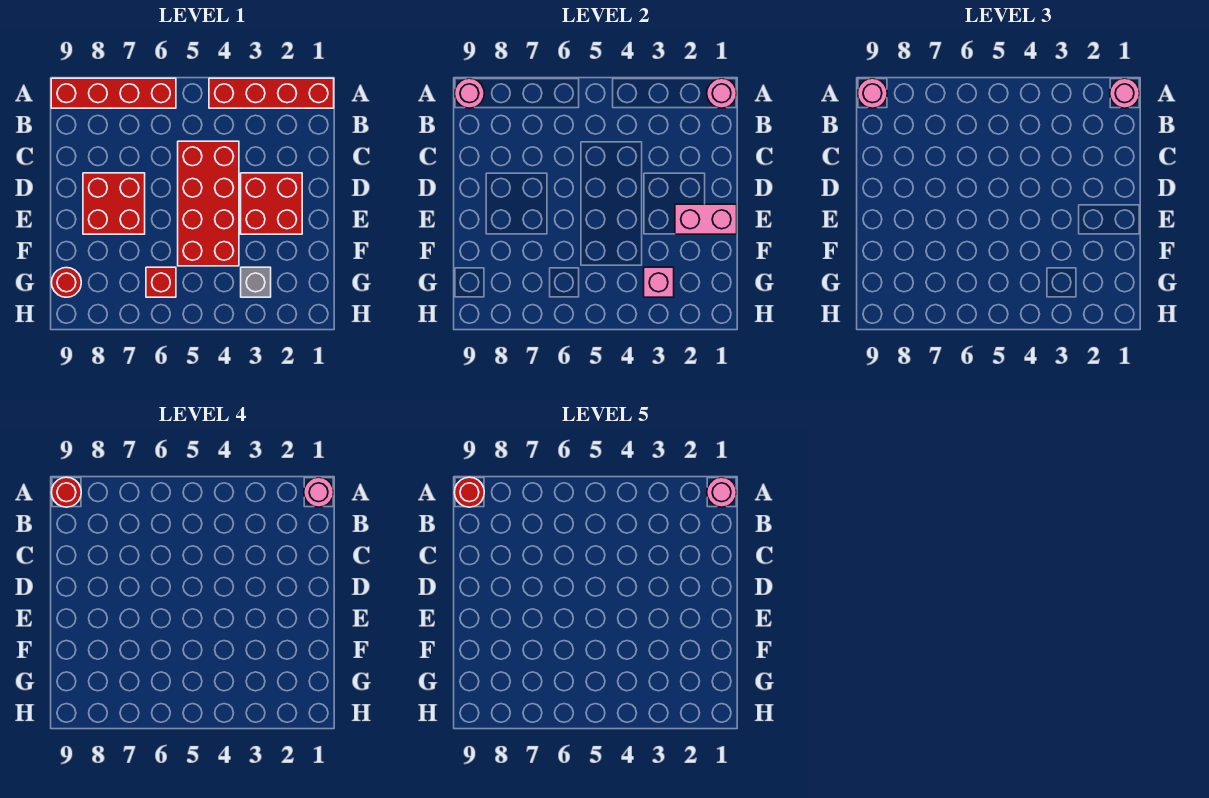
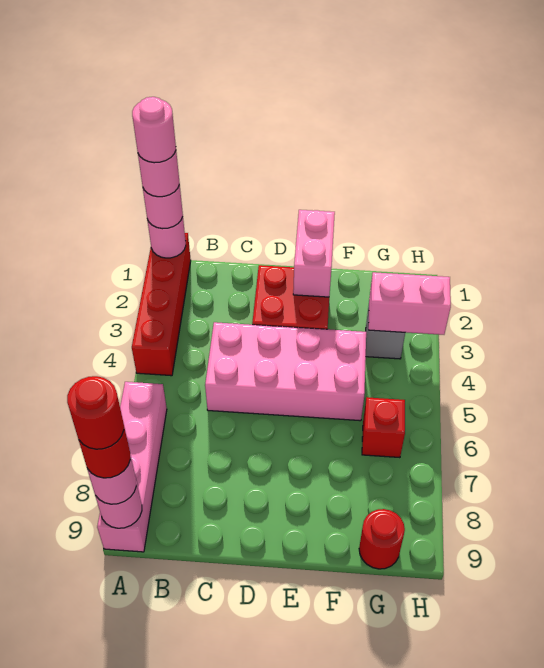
red brick A6:A9 level 1 -> pink brick A6:A9 level 1
red brick C4:F5 level 1 -> pink brick C4:F5 level 1
red brick D7:E8 level 1 -> none
pink brick G3 level 2 -> pink brick G3:H3 level 2

